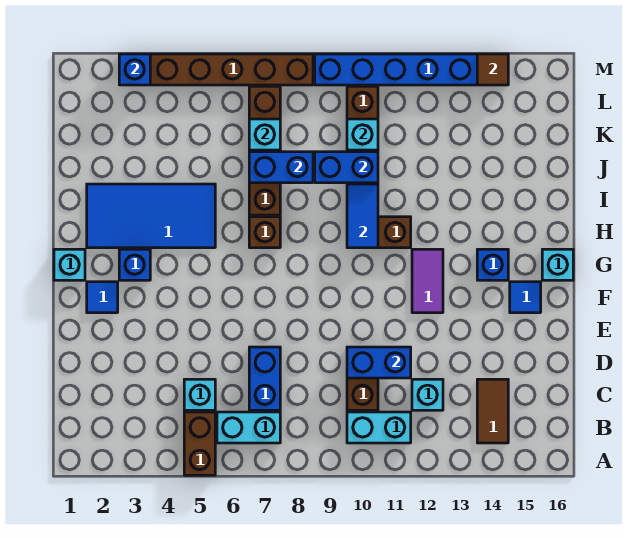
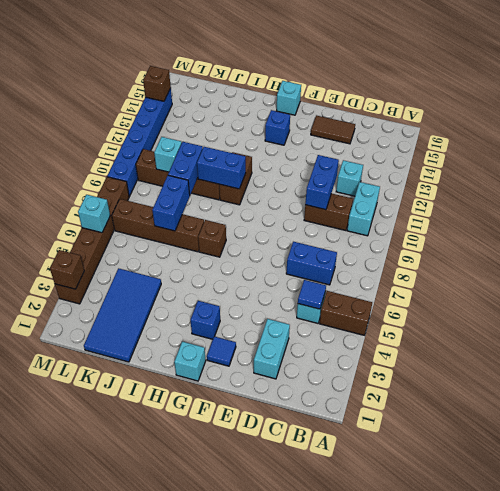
cyan brick B6:B7 level 1 -> cyan brick D2:D3 level 1
brown tile B14:C14 level 1 -> brown tile D15:E15 level 1
purple tile F12:G12 level 1 -> none
blue tile F15 level 1 -> blue tile C5 level 2
blue tile H2:I5 level 1 -> blue tile J1:K4 level 1
blue tile H10:I10 level 2 -> blue brick H10:I10 level 2
cyan brick K7 level 2 -> cyan brick M6 level 2
blue brick M3 level 2 -> brown brick M3 level 2
brown tile M14 level 2 -> brown brick M14 level 2

